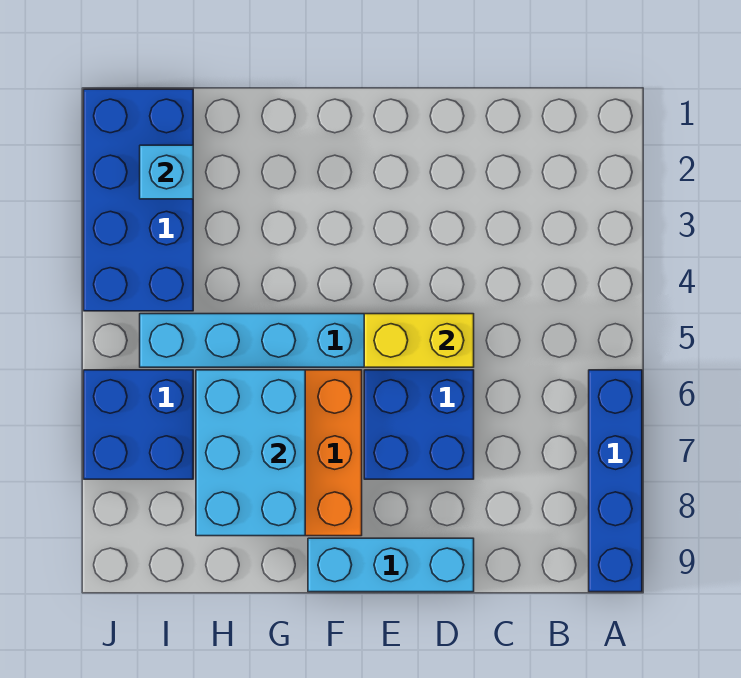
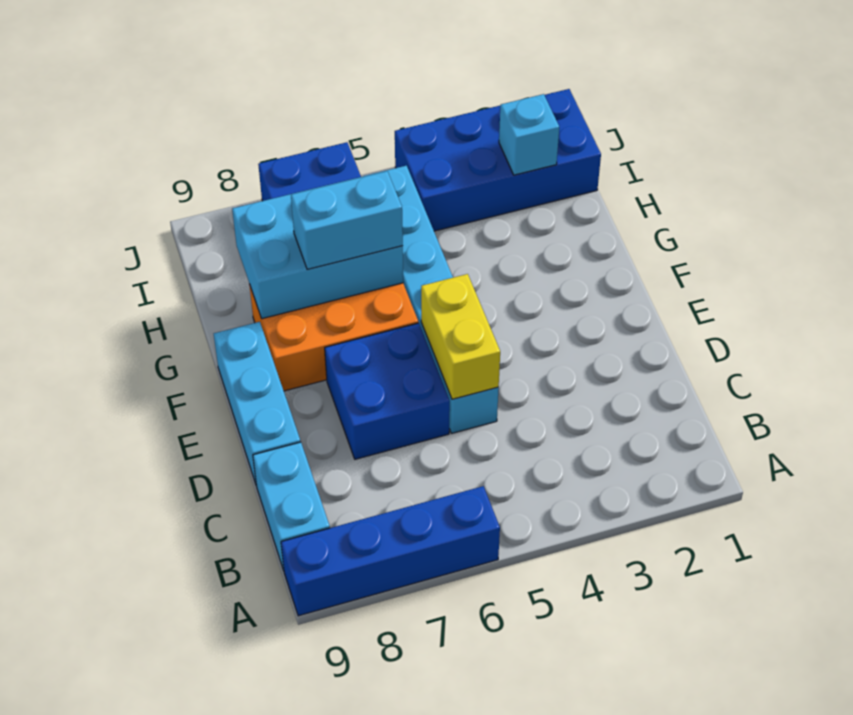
none -> cyan brick B9:C9 level 1
none -> cyan brick G6:G7 level 3

